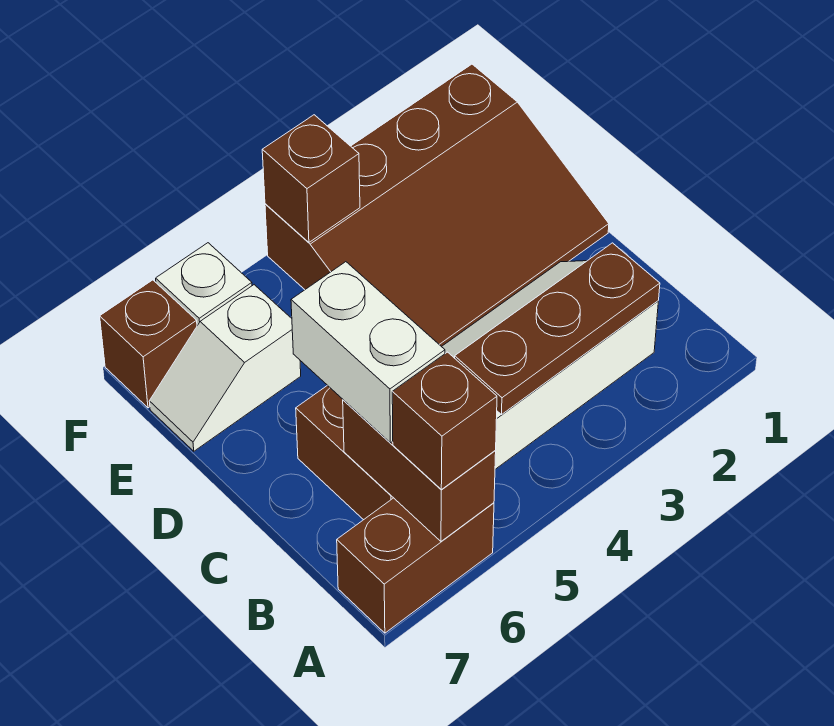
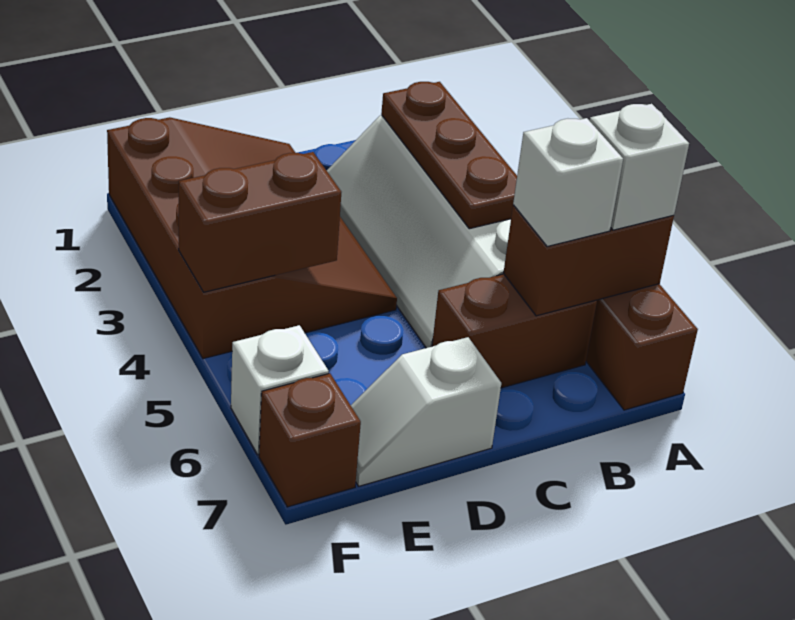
brown brick A6 level 3 -> white brick A6 level 3
white brick B6:C6 level 3 -> white brick B6 level 3
white slope E6:E7 level 1 top 6 -> white slope D7:E7 level 1 top D
brown brick F4 level 2 -> brown brick E4:F4 level 2

